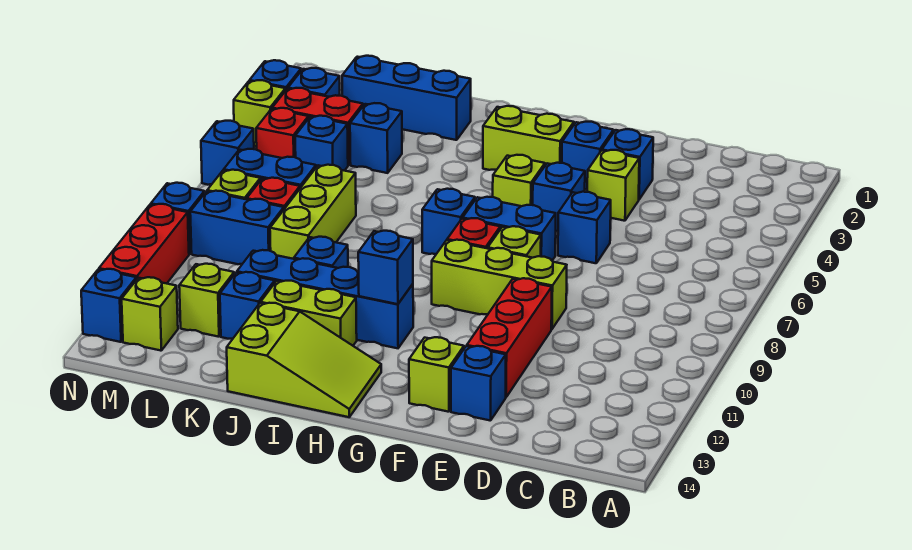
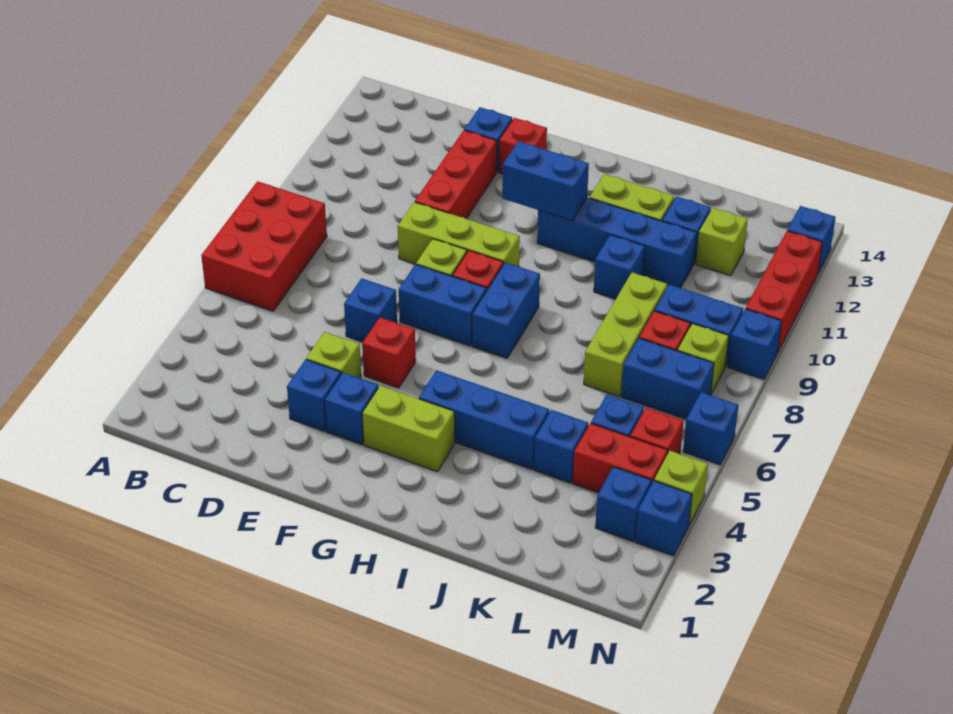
none -> red brick A6:B8 level 1
blue brick F5 level 1 -> red brick F5 level 1
lime brick F13 level 1 -> red brick F13 level 1
lime brick G5 level 1 -> none
blue brick H7 level 1 -> blue brick H7:H8 level 1
blue brick H11 level 2 -> blue brick G11:H11 level 2
lime slope H13:J14 level 1 top J -> none
blue brick J2:L2 level 1 -> blue brick H4:J4 level 1
lime brick M13 level 1 -> none

